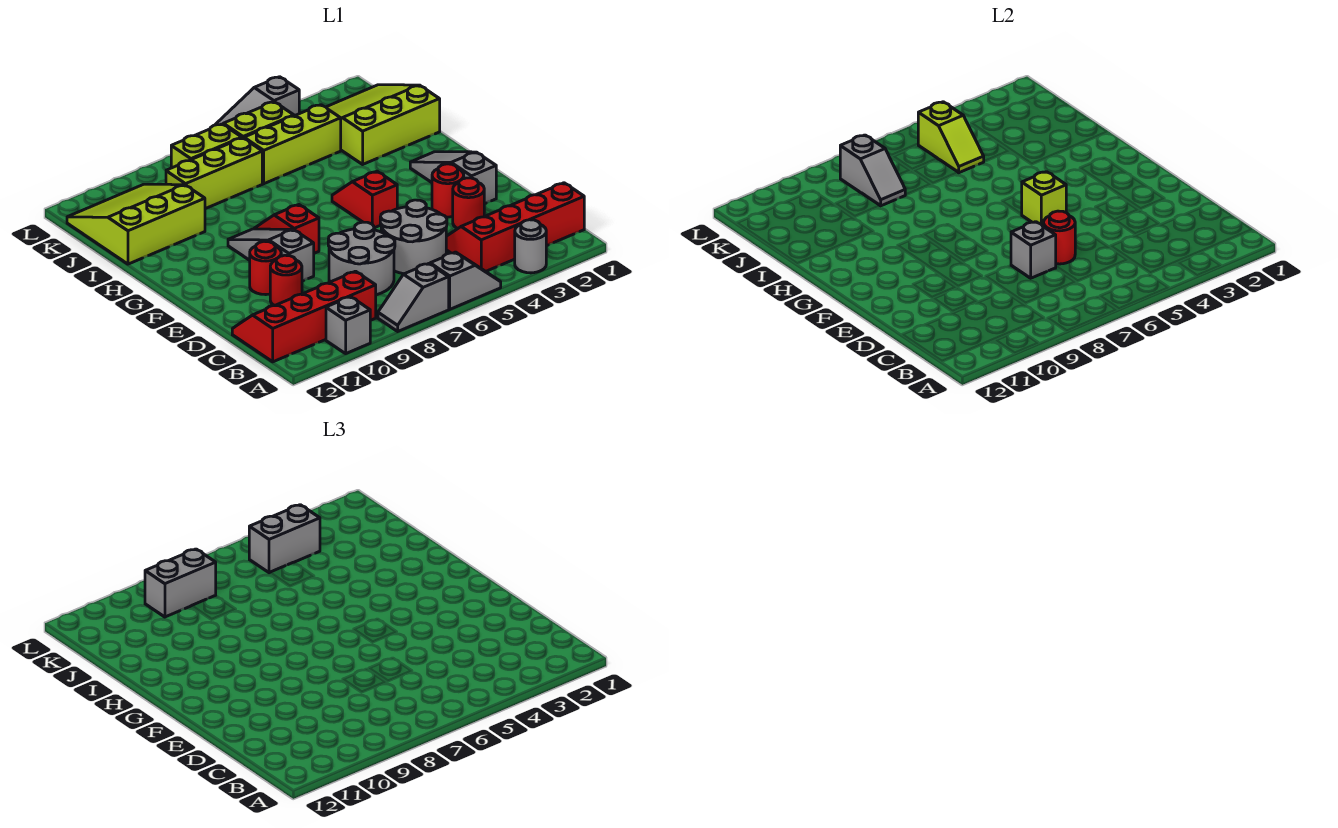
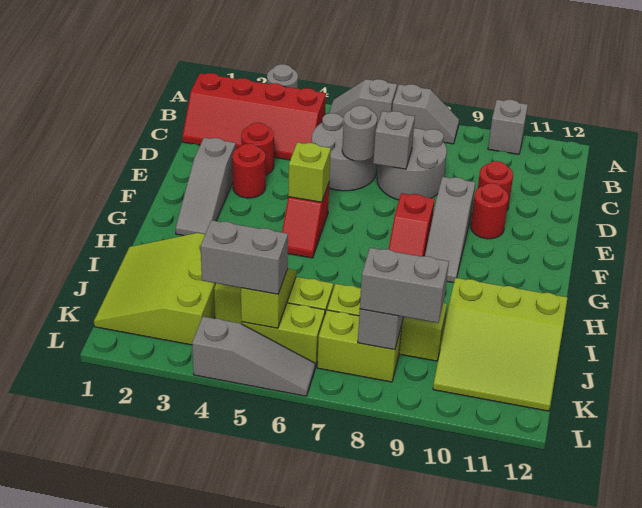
red slope B9:C12 level 1 top B -> none
red round brick D6 level 2 -> grey round brick D6 level 2
lime slope I1:K3 level 1 top I -> lime slope I1:K3 level 1 top 3

